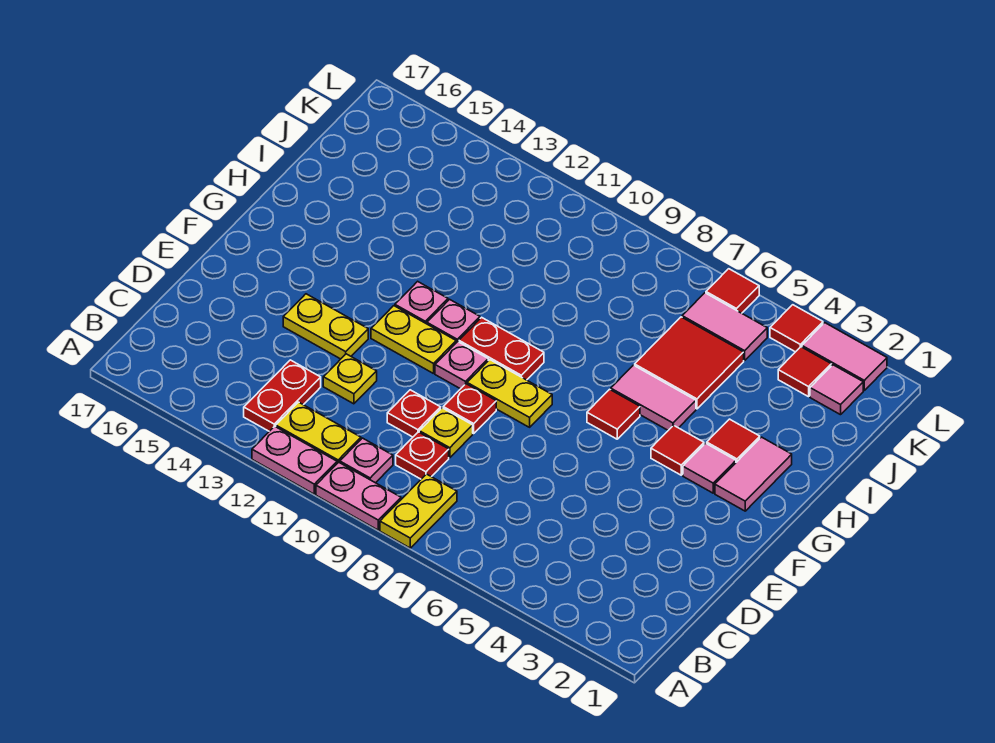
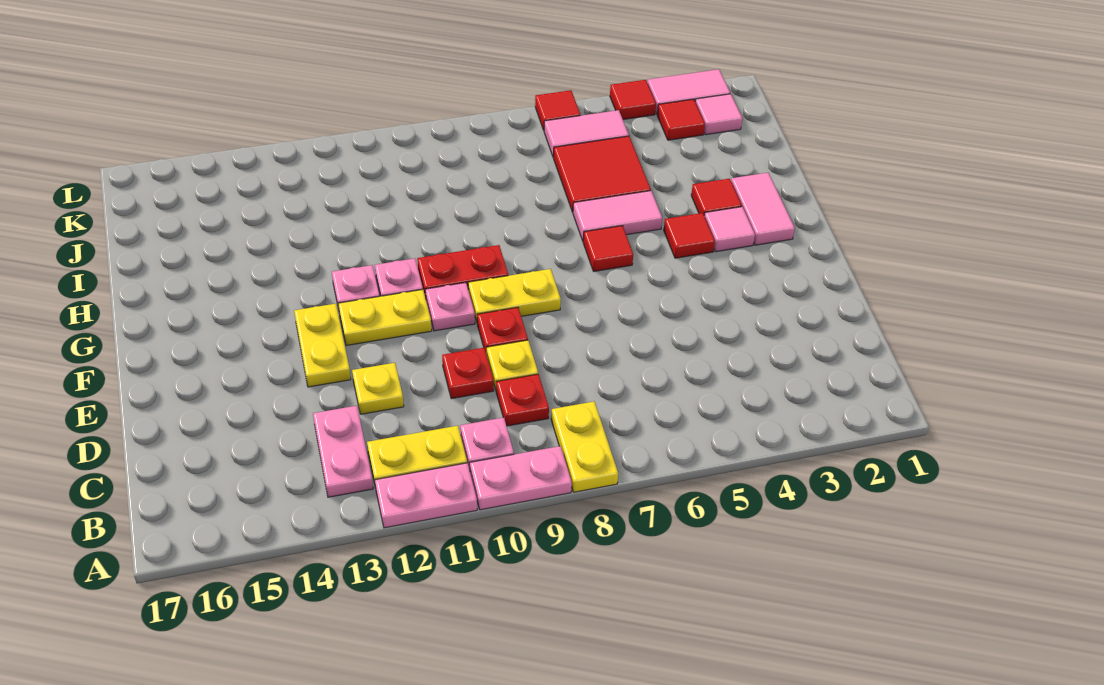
red plate B13:C13 level 1 -> pink plate B13:C13 level 1
yellow plate E13:E14 level 1 -> yellow plate E13:F13 level 1

